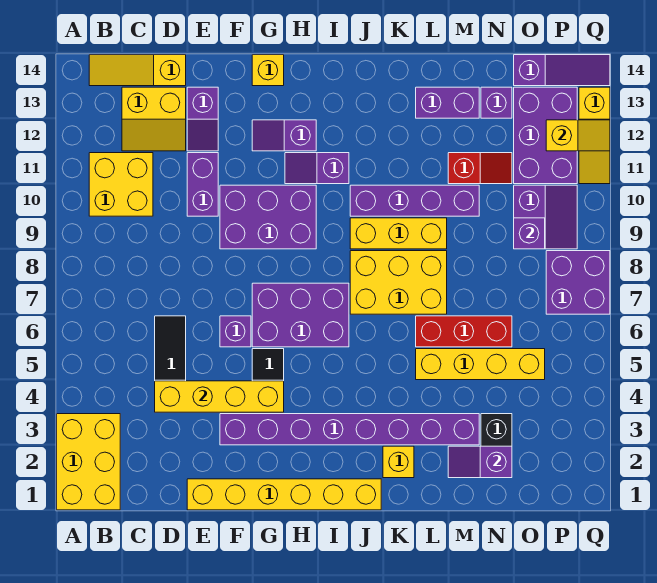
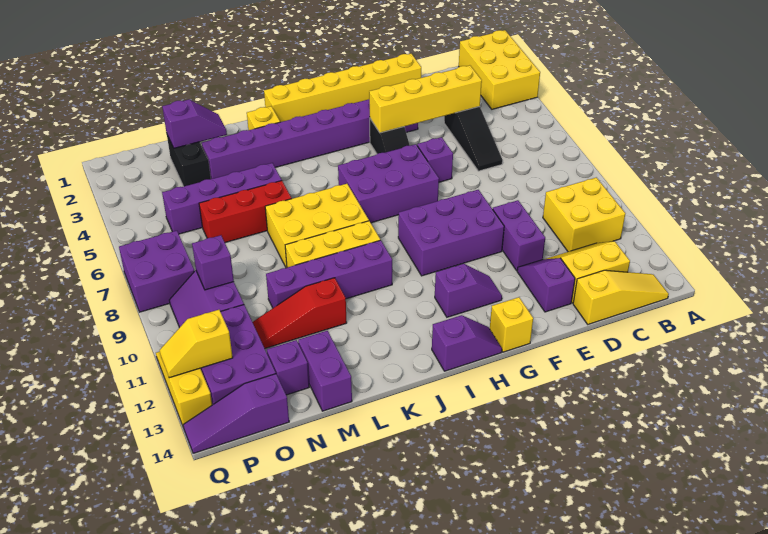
purple slope H11:I11 level 1 top I -> purple slope H14:I14 level 1 top I
yellow brick L5:O5 level 1 -> purple brick L5:O5 level 1
purple brick L13:M13 level 1 -> purple brick M13:M14 level 1
red slope M11:N11 level 1 top M -> red slope L11:N11 level 1 top L

